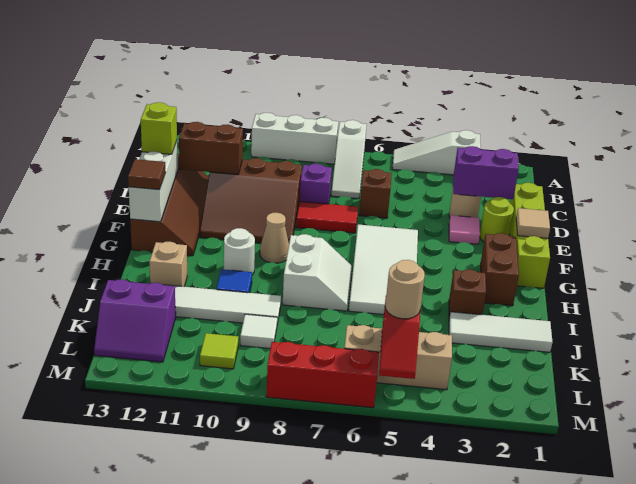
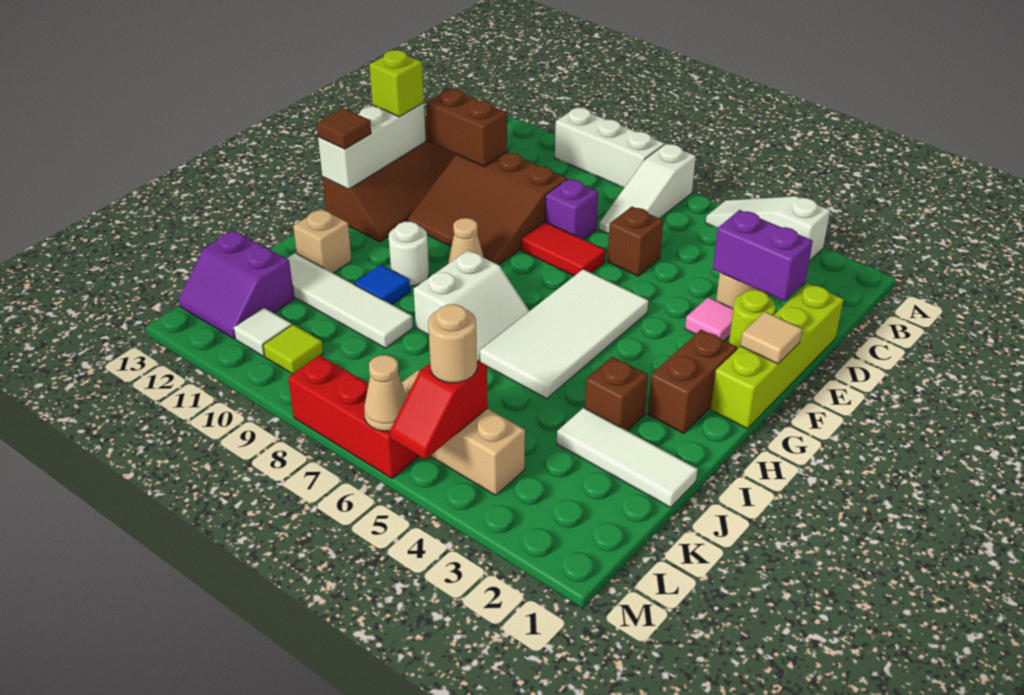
white tile K9 level 1 -> white tile L11 level 1
none -> tan cone M6 level 2

